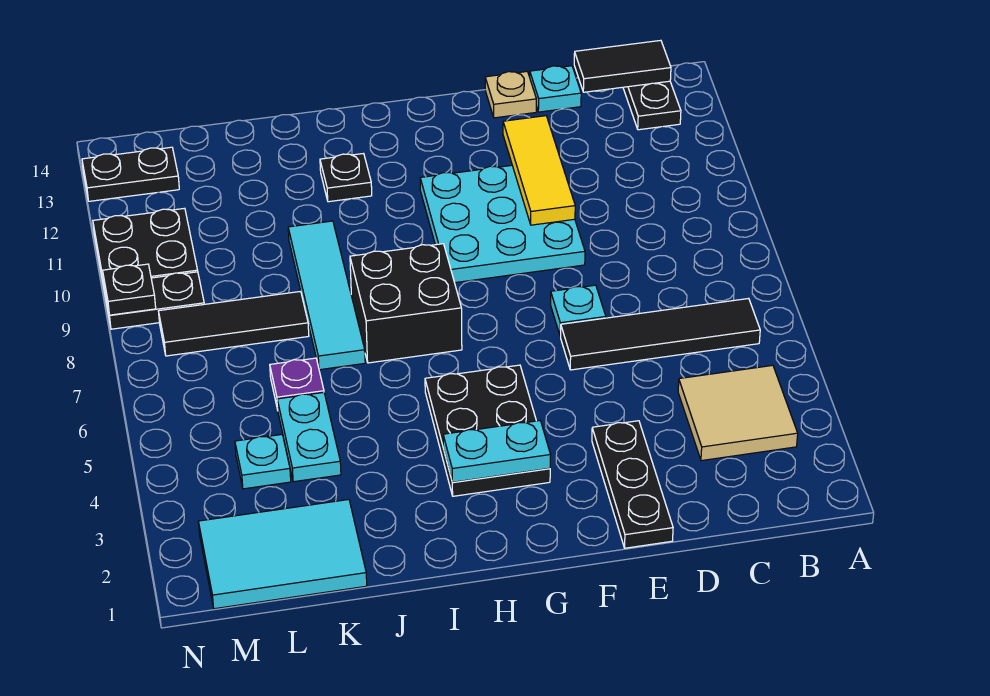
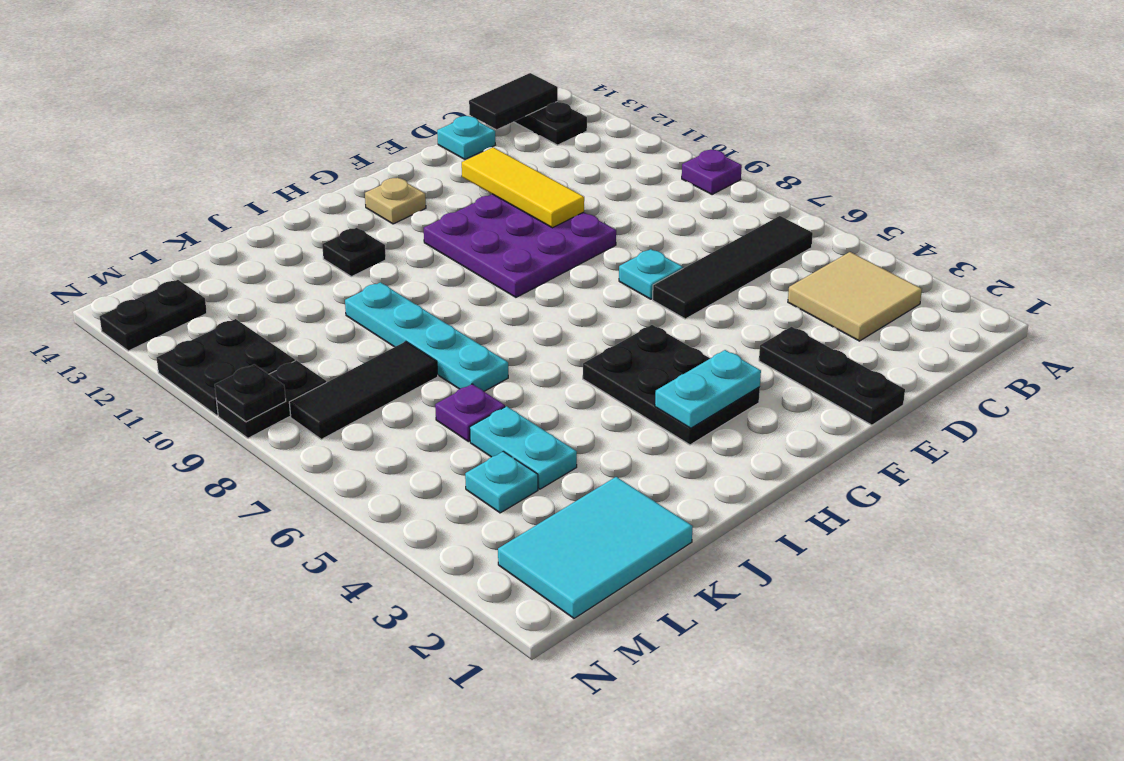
none -> purple plate A9 level 1
cyan plate E9:G11 level 1 -> purple plate E9:G11 level 1
tan plate E14 level 1 -> tan plate G13 level 1
black brick H7:I8 level 1 -> none
cyan tile J7:J10 level 1 -> cyan plate J7:J10 level 1

